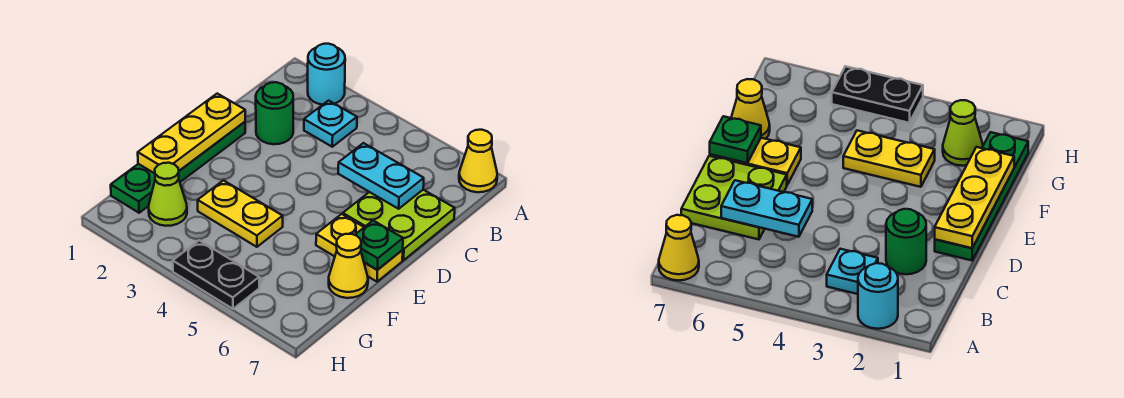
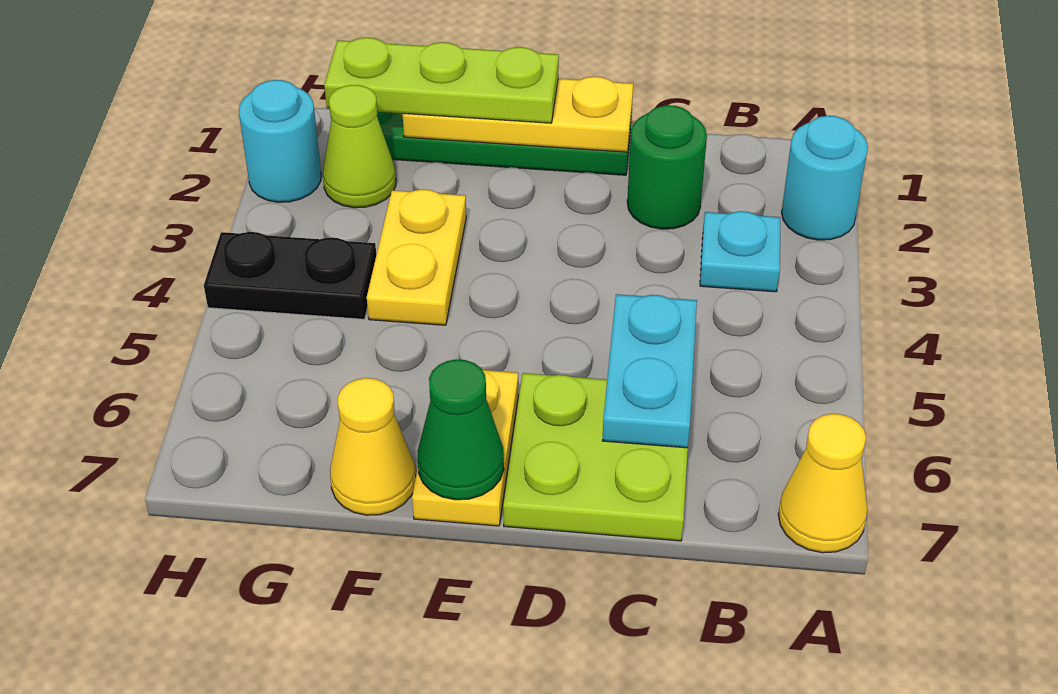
none -> lime plate E1:G1 level 3
green plate E7 level 2 -> green cone E7 level 2
none -> cyan round brick H2 level 1
black plate H4:H5 level 1 -> black plate G4:H4 level 1

